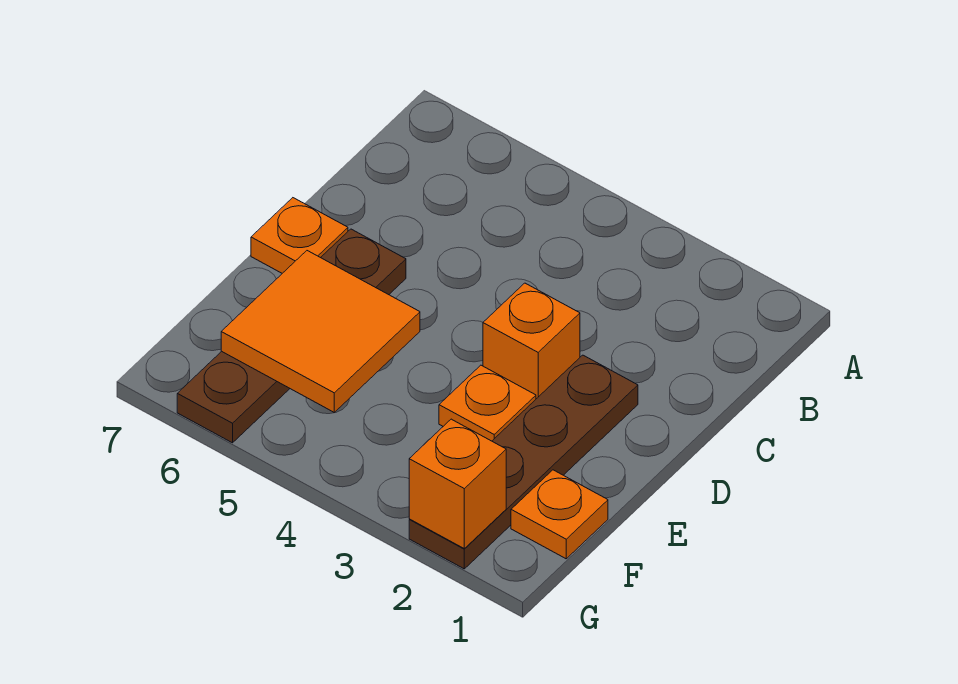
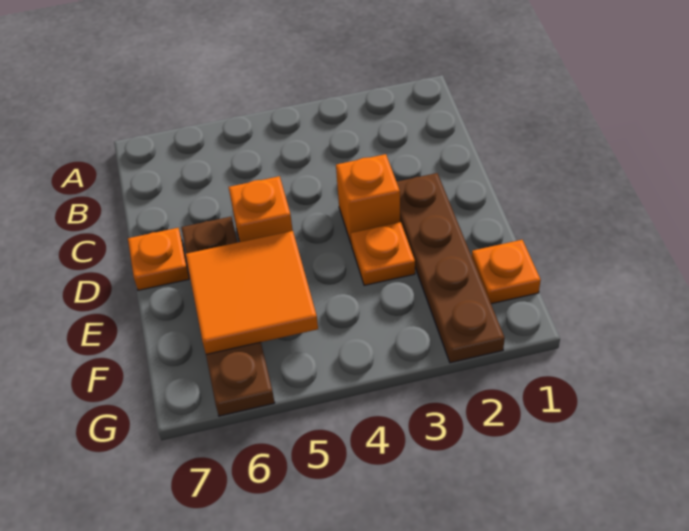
orange brick G2 level 2 -> orange brick D5 level 1

